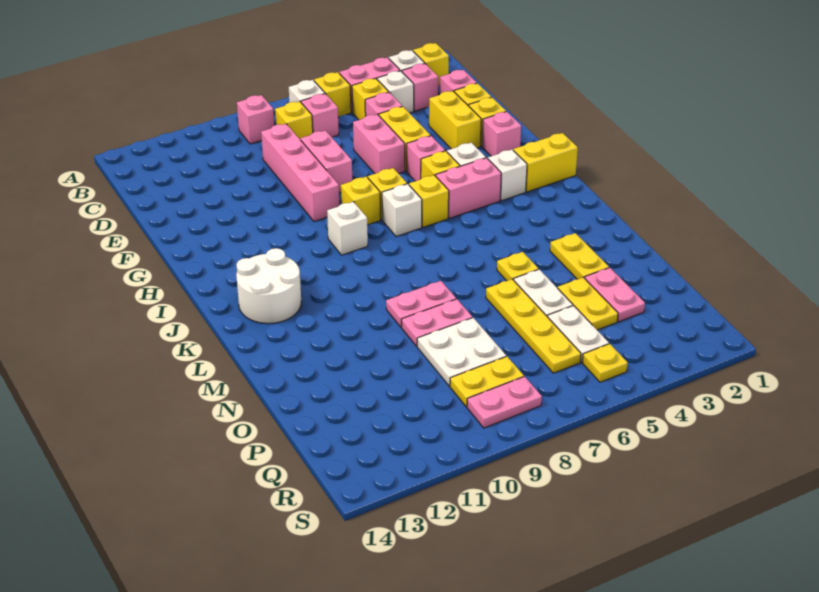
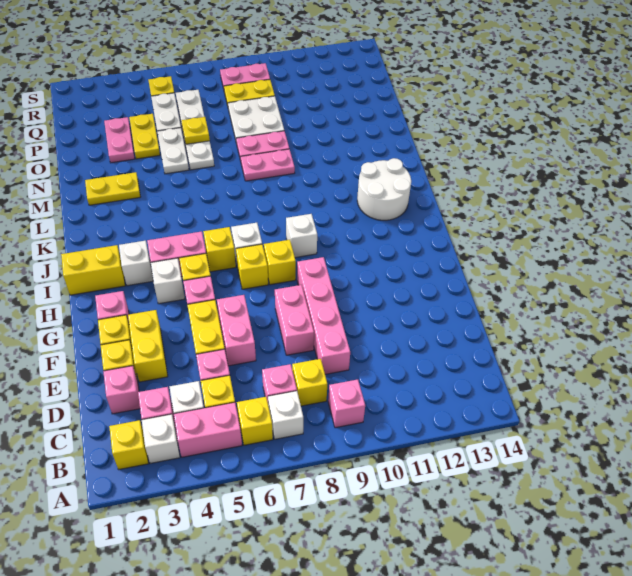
yellow plate M3:N3 level 1 -> yellow plate M2:M3 level 1
yellow plate M5 level 1 -> yellow plate O6 level 2
yellow plate N6:Q6 level 1 -> white plate N6:Q6 level 1

